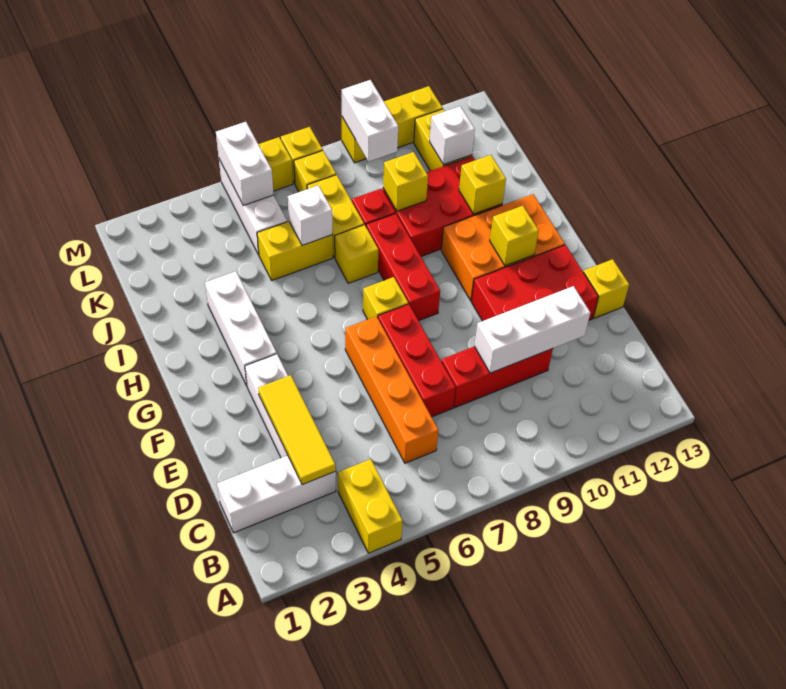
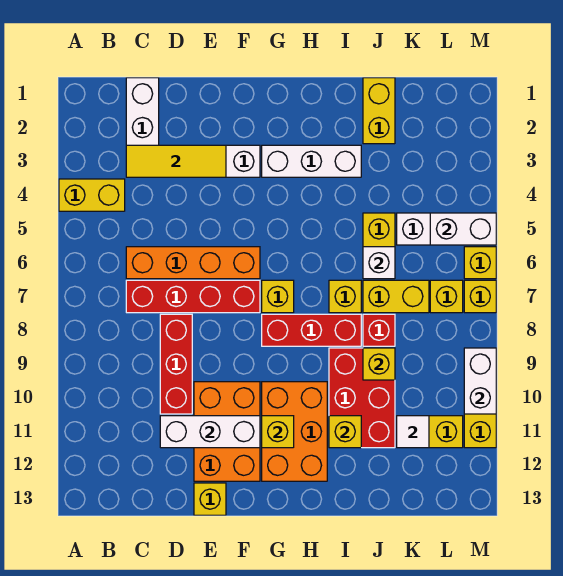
red brick D7:F7 level 1 -> red brick C7:F7 level 1
white brick D9:D11 level 2 -> white brick D11:F11 level 2
red brick E10:F12 level 1 -> orange brick E10:F12 level 1
none -> yellow brick J1:J2 level 1
white brick K11 level 2 -> white tile K11 level 2
white brick L9:M9 level 2 -> white brick M9:M10 level 2

